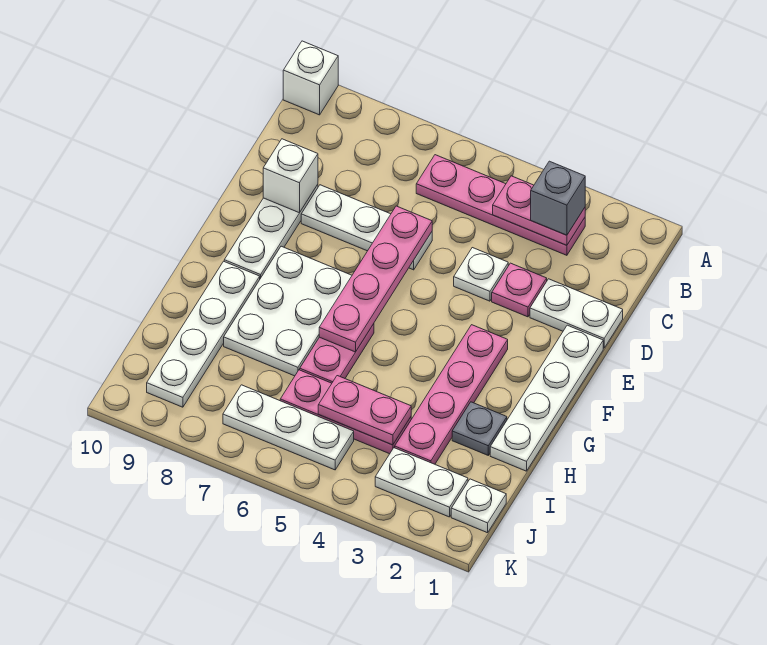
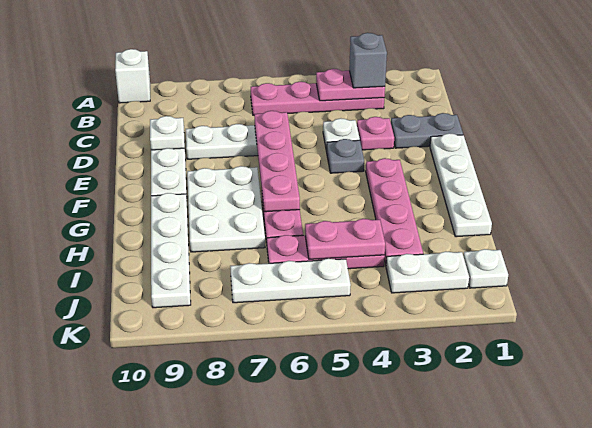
white plate D1:D2 level 1 -> grey plate D1:D2 level 1
white brick D9 level 2 -> white plate D9 level 2
grey plate H2 level 1 -> grey plate E4 level 1

